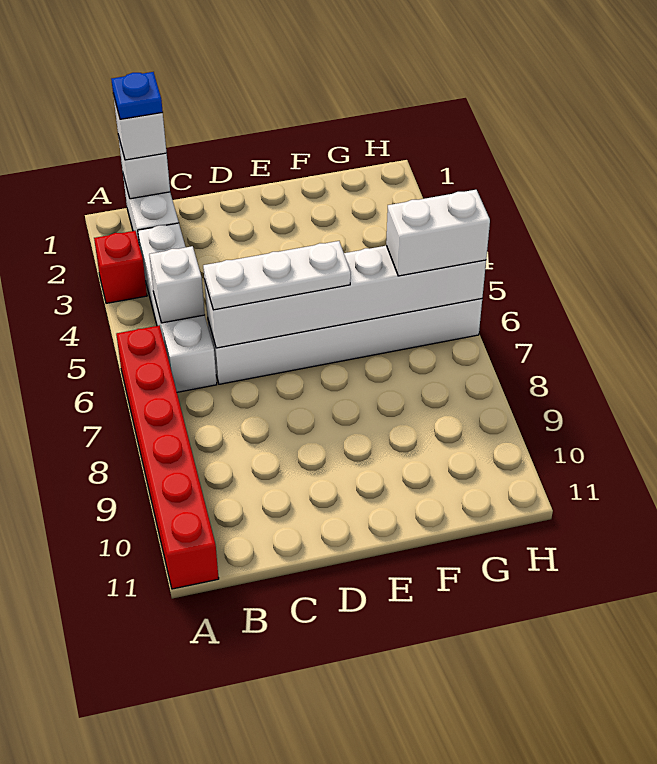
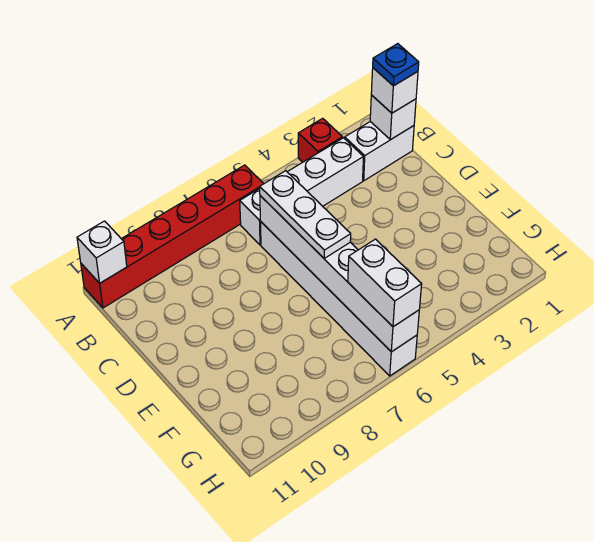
white brick B5 level 2 -> white brick A11 level 2

